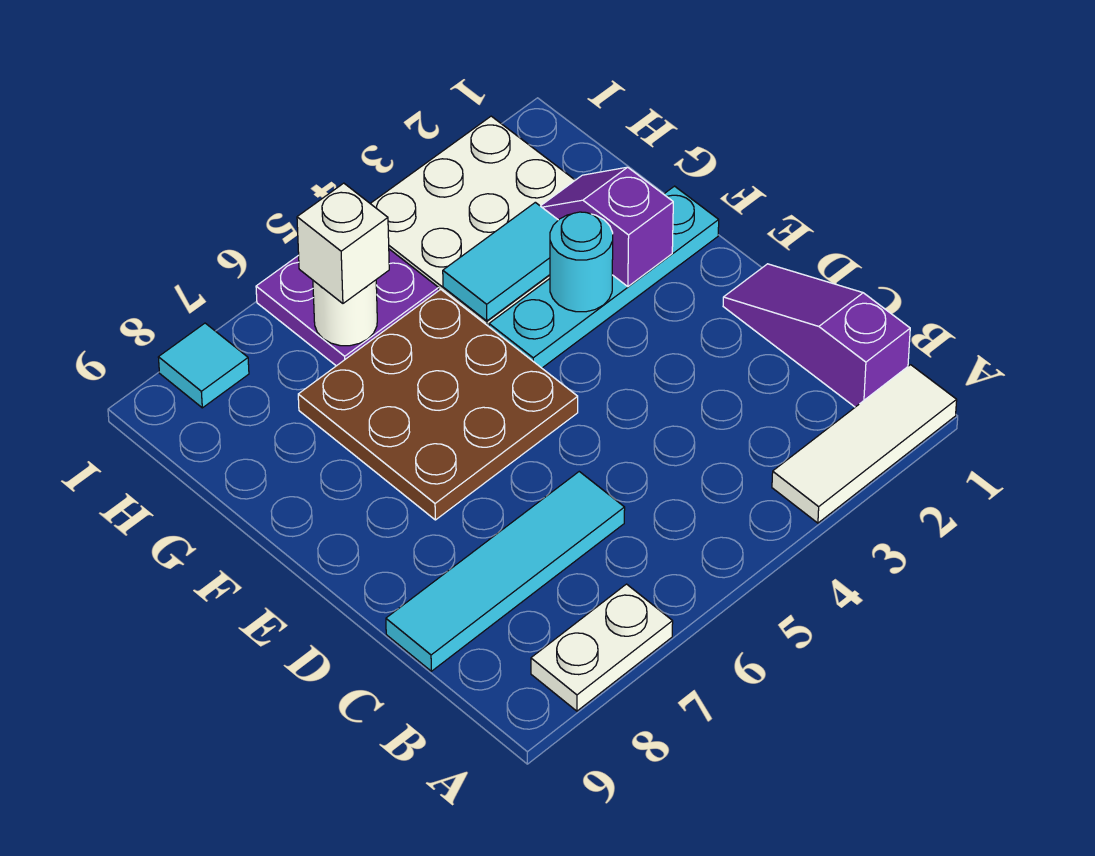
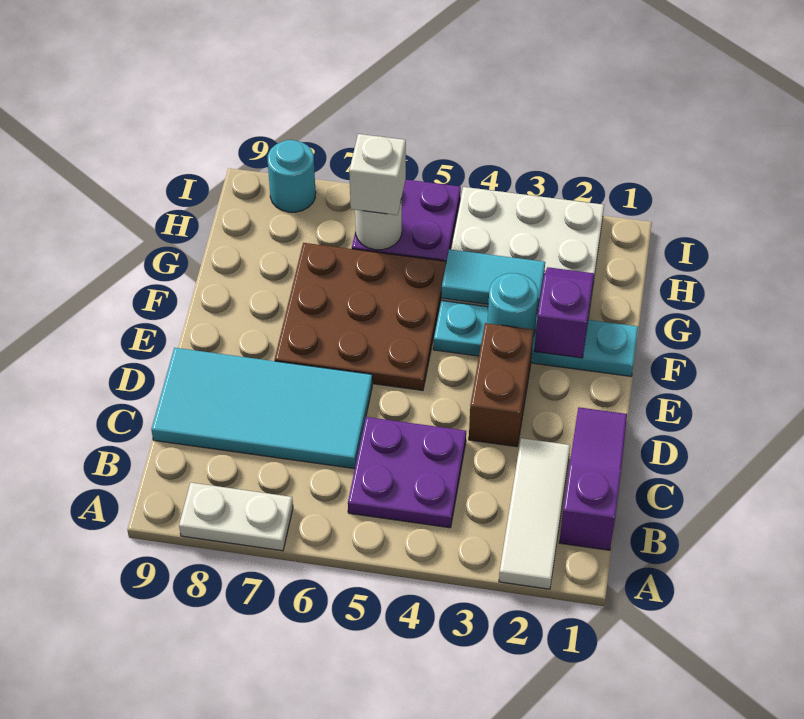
white tile A1:A3 level 1 -> white tile A2:C2 level 1
none -> purple plate B4:C5 level 1
cyan tile C6:C9 level 1 -> cyan tile C6:D9 level 1
none -> brown brick D3:E3 level 1
cyan tile I8 level 1 -> cyan round brick I8 level 1

